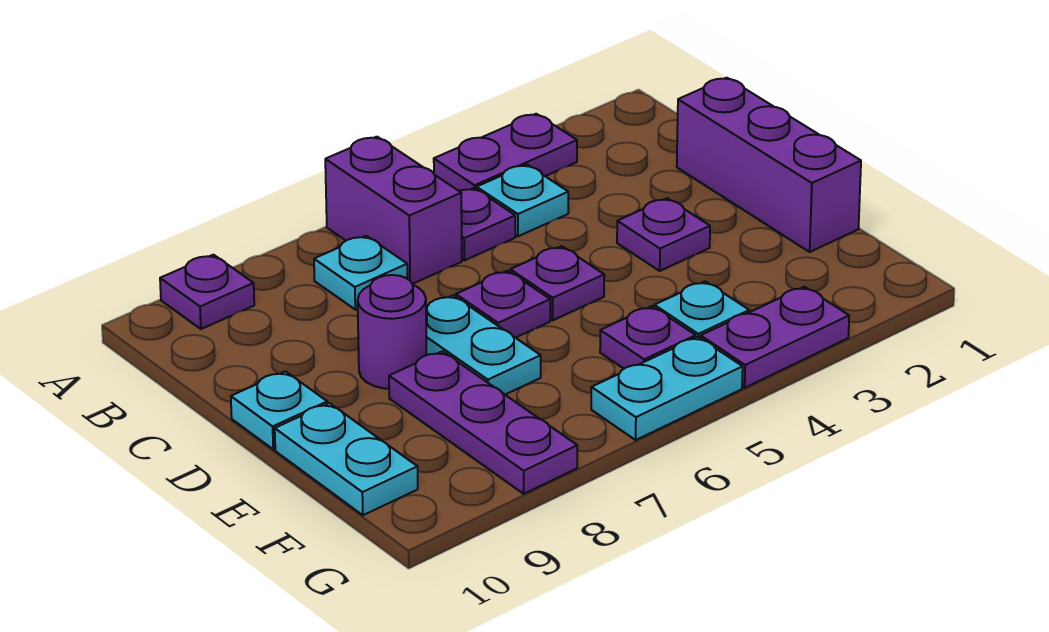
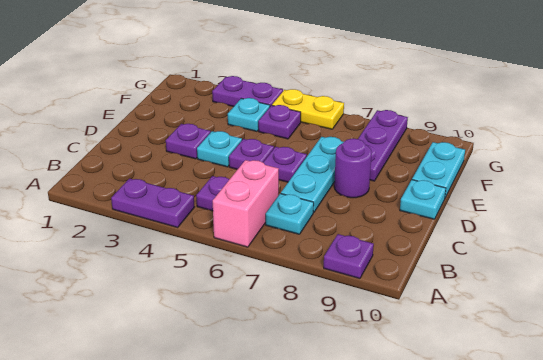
purple brick A6:B6 level 1 -> pink brick A6:B6 level 1
cyan plate B4 level 1 -> cyan plate D4 level 1
purple brick C1:E1 level 1 -> none
cyan plate D7:E7 level 1 -> cyan plate C7:E7 level 1
cyan plate G5:G6 level 1 -> yellow plate G5:G6 level 1

